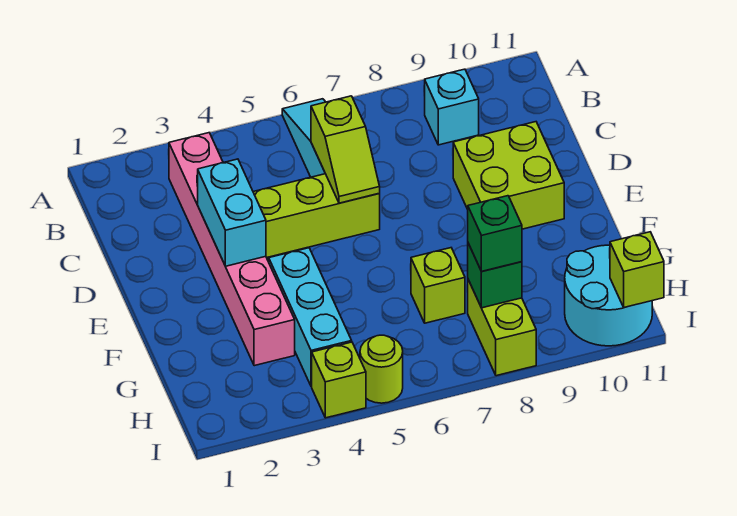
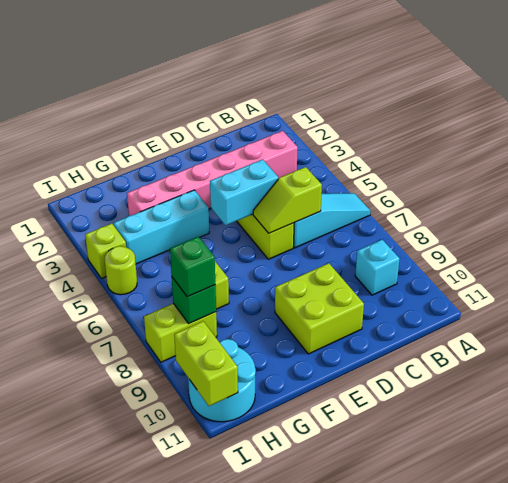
cyan brick D3:E3 level 2 -> cyan brick D5:E5 level 2
lime brick I11 level 2 -> lime brick I10:I11 level 2

